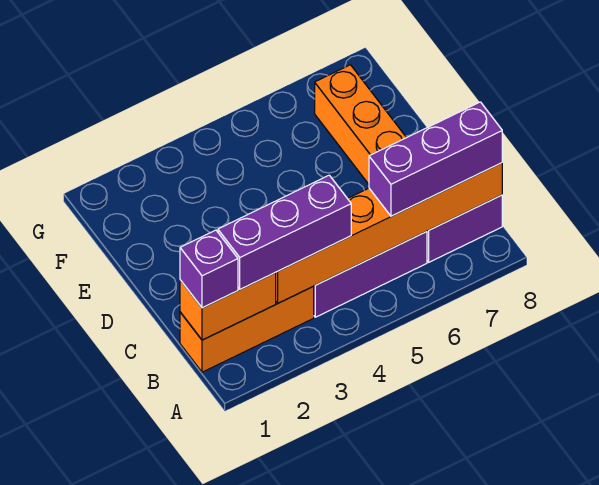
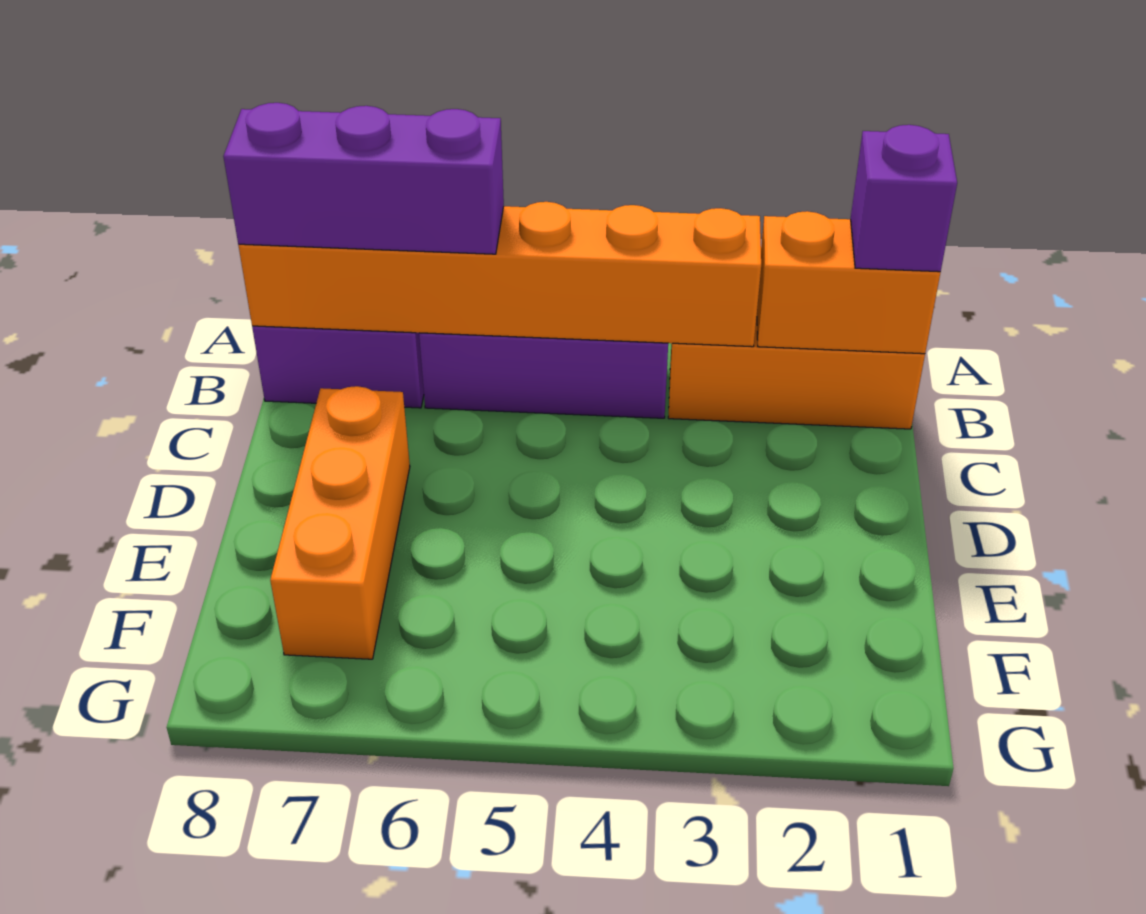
purple brick B2:B4 level 3 -> none

